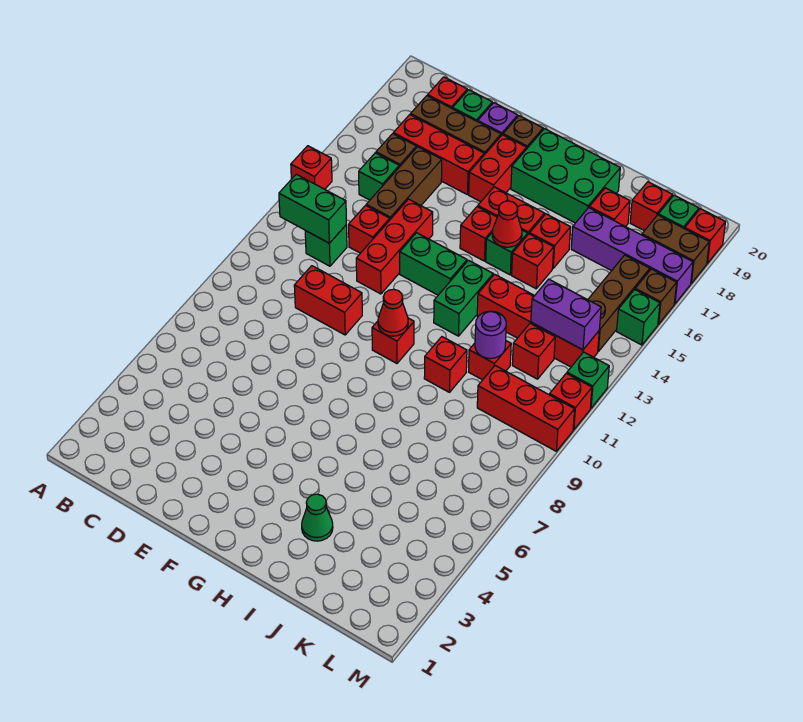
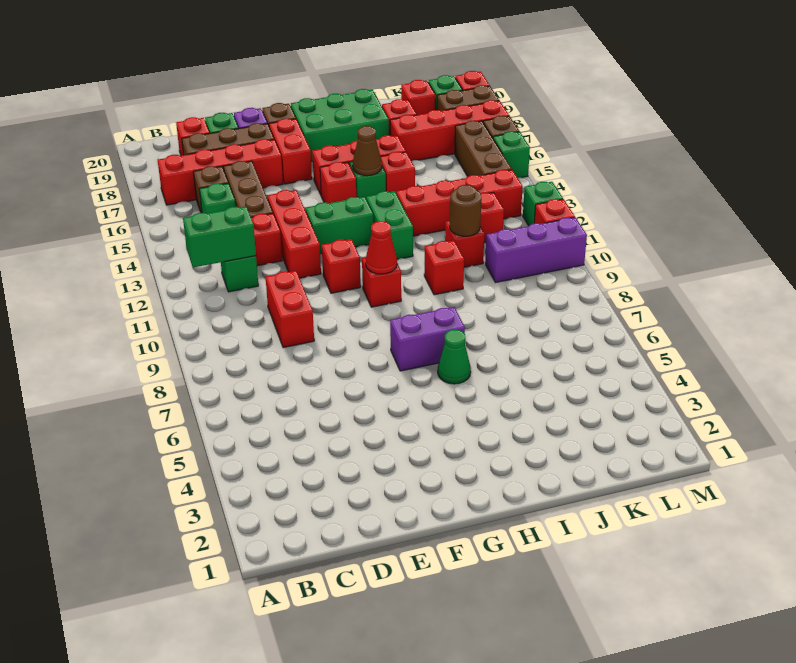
red brick A14 level 1 -> red brick F11 level 1
red brick C17:E17 level 1 -> red brick B17:E17 level 1
red brick D10:E10 level 1 -> red brick D9:D10 level 1
red cone H15 level 2 -> brown cone H15 level 2
green cone I3 level 1 -> green cone H6 level 1
purple round brick J11 level 2 -> brown round brick J11 level 2
purple brick J17:M17 level 1 -> red brick J17:M17 level 1
red brick K10:M10 level 1 -> purple brick K10:M10 level 1
purple brick K13:L13 level 2 -> purple brick G7:H7 level 1

